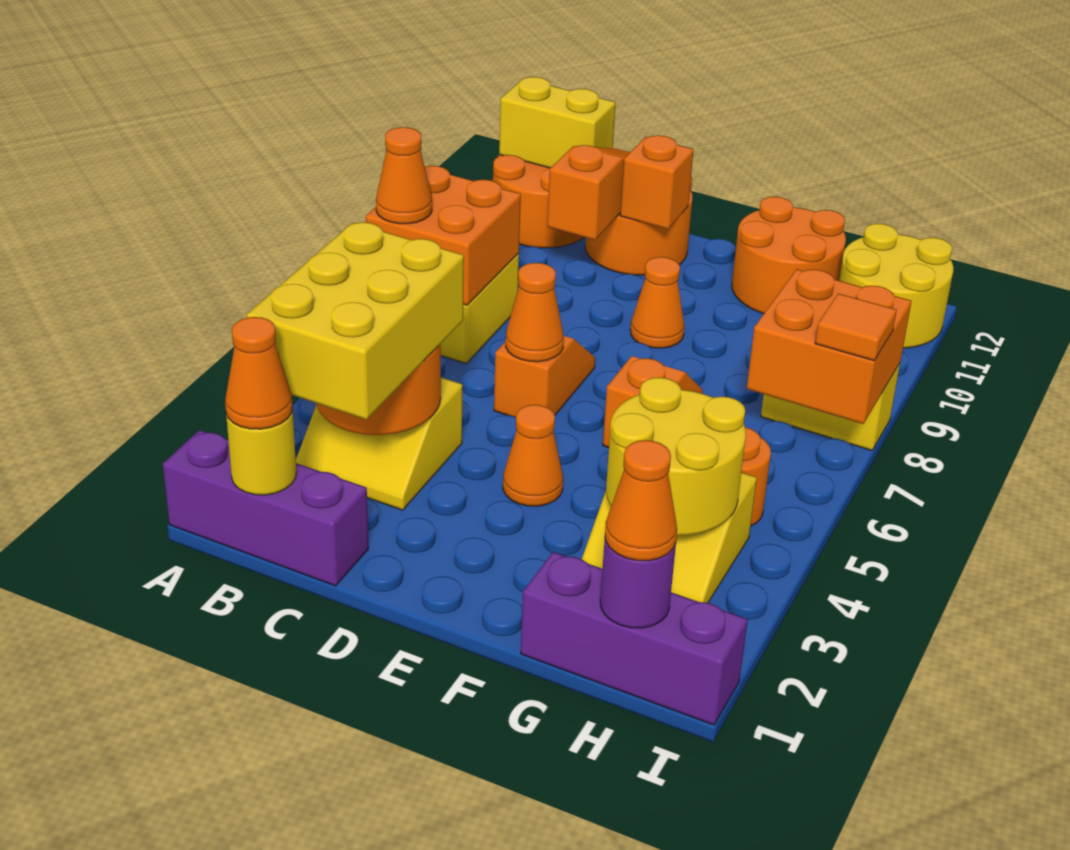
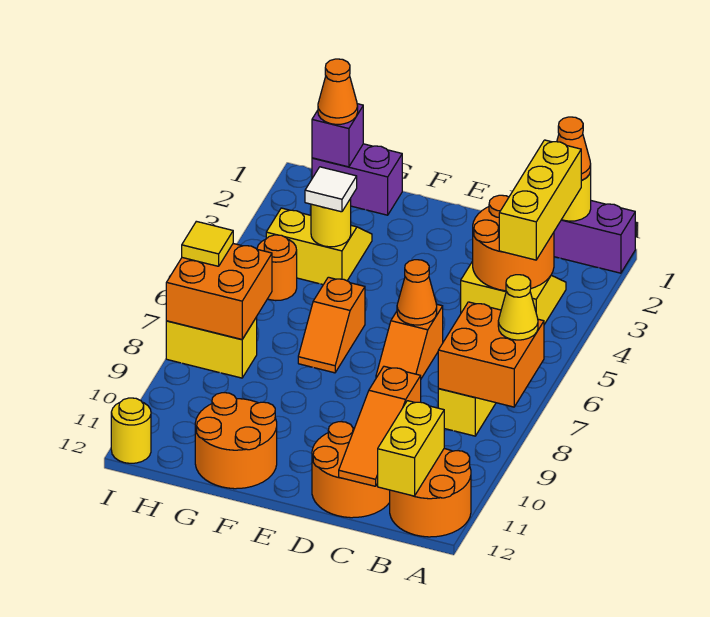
orange cone A7 level 3 -> yellow cone A7 level 3
yellow brick A12:B12 level 2 -> yellow brick B11:B12 level 2
yellow brick B2:C4 level 3 -> yellow brick B2:B4 level 3
orange brick D11 level 2 -> none
orange cone E4 level 1 -> none
orange cone E9 level 1 -> none
purple brick G1:I1 level 1 -> purple brick G1:H1 level 1
yellow round brick G3:H4 level 2 -> yellow round brick G4 level 2
none -> white tile G4 level 3
purple round brick H1 level 2 -> purple brick H1 level 2
yellow round brick H11:I12 level 1 -> yellow round brick I12 level 1
orange tile I7 level 3 -> yellow tile I7 level 3

